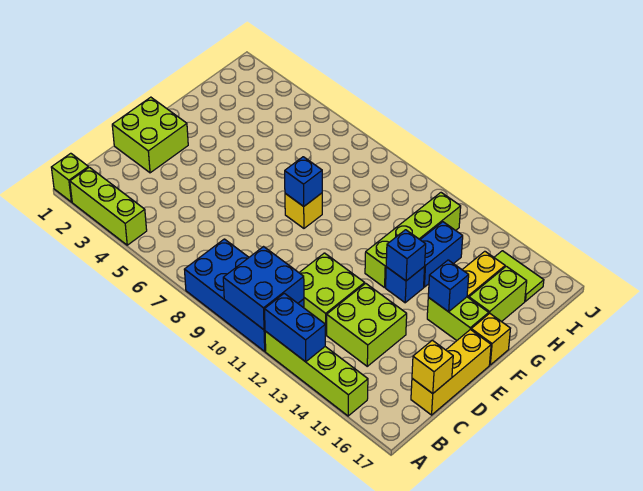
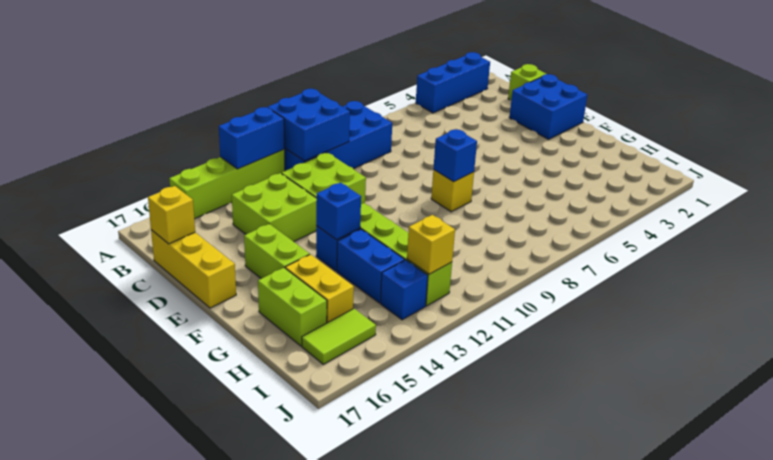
lime brick A1 level 1 -> lime brick C1 level 1
lime brick A2:A4 level 1 -> blue brick A2:A4 level 1
lime brick D1:E2 level 1 -> blue brick D1:E2 level 1
lime brick F15:F16 level 1 -> lime brick E15:F15 level 1
blue brick F15 level 2 -> blue brick I13 level 1
yellow brick F17 level 1 -> yellow brick I12 level 2

